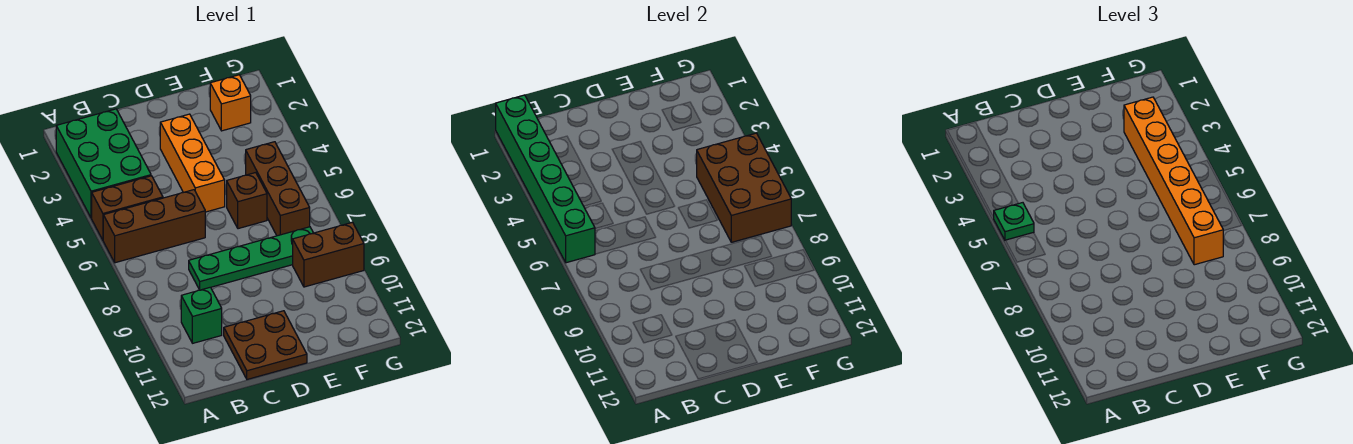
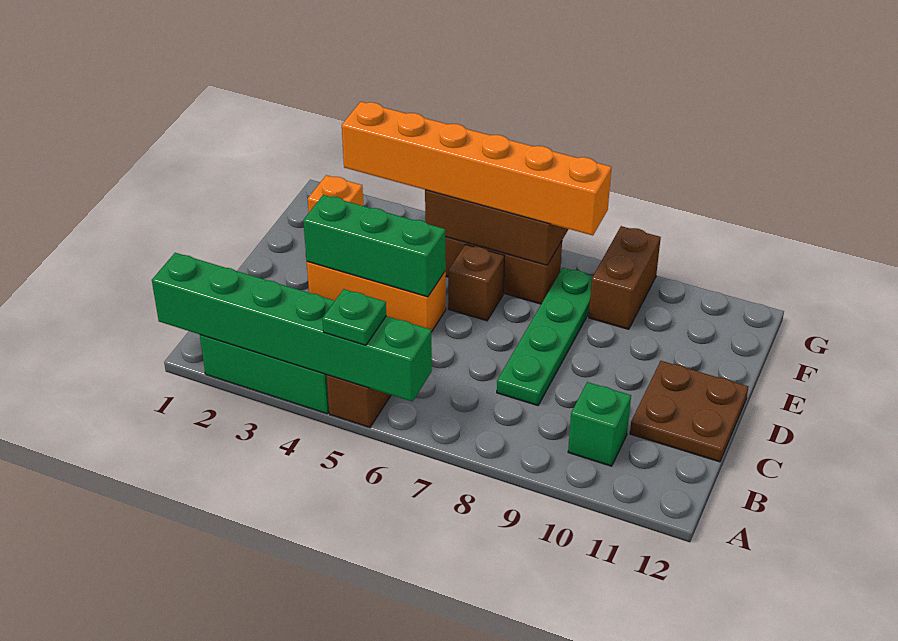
brown brick A6:C6 level 1 -> none
none -> green brick D3:D5 level 2

